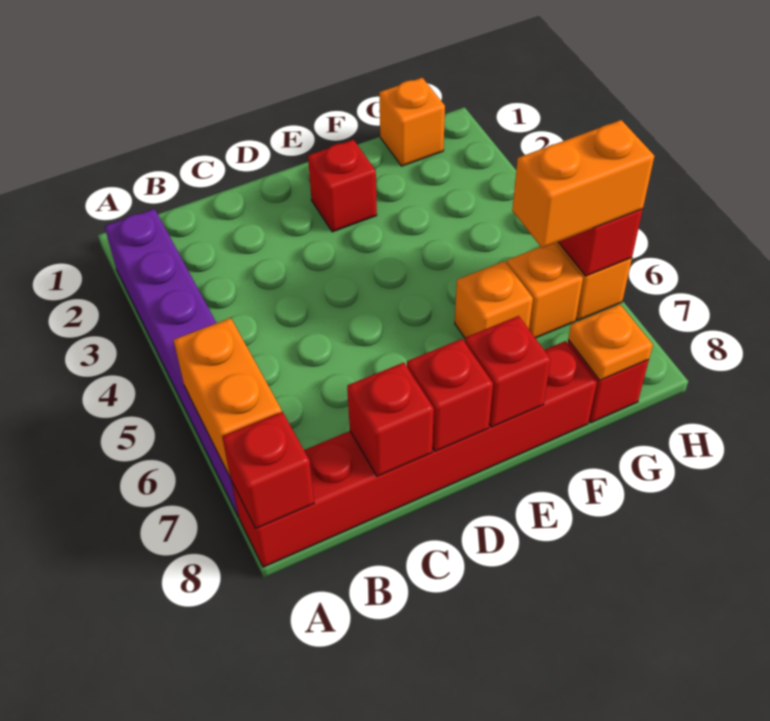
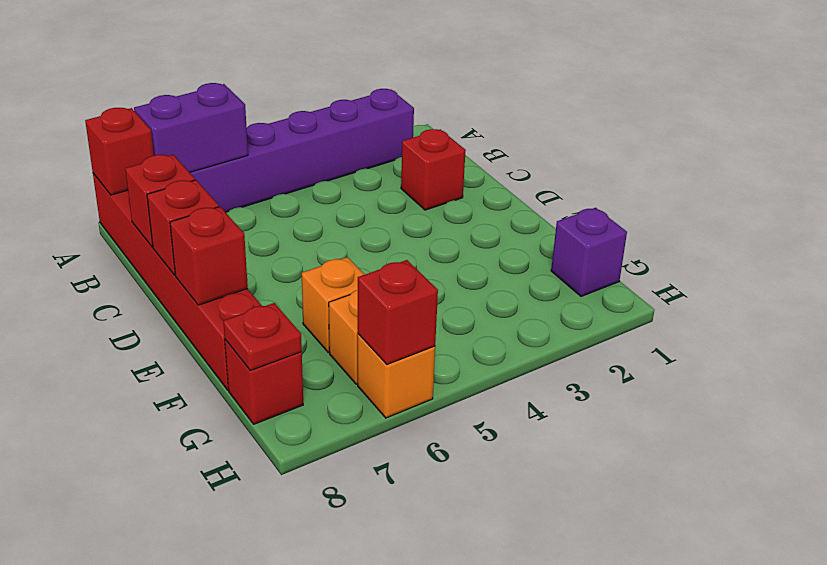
orange brick A6:A7 level 2 -> purple brick A6:A7 level 2
red brick E2 level 1 -> red brick C2 level 1
orange brick G1 level 1 -> purple brick G1 level 1
orange brick G6:H6 level 3 -> none
orange plate G8 level 2 -> red plate G8 level 2

